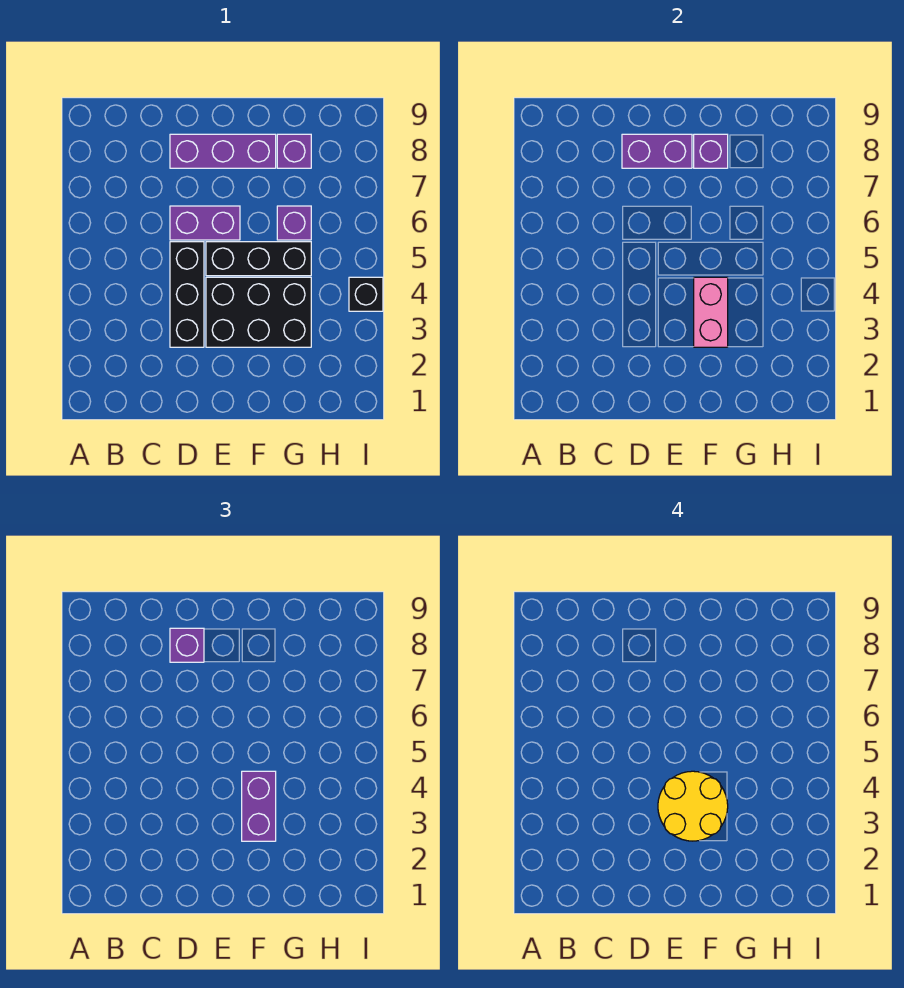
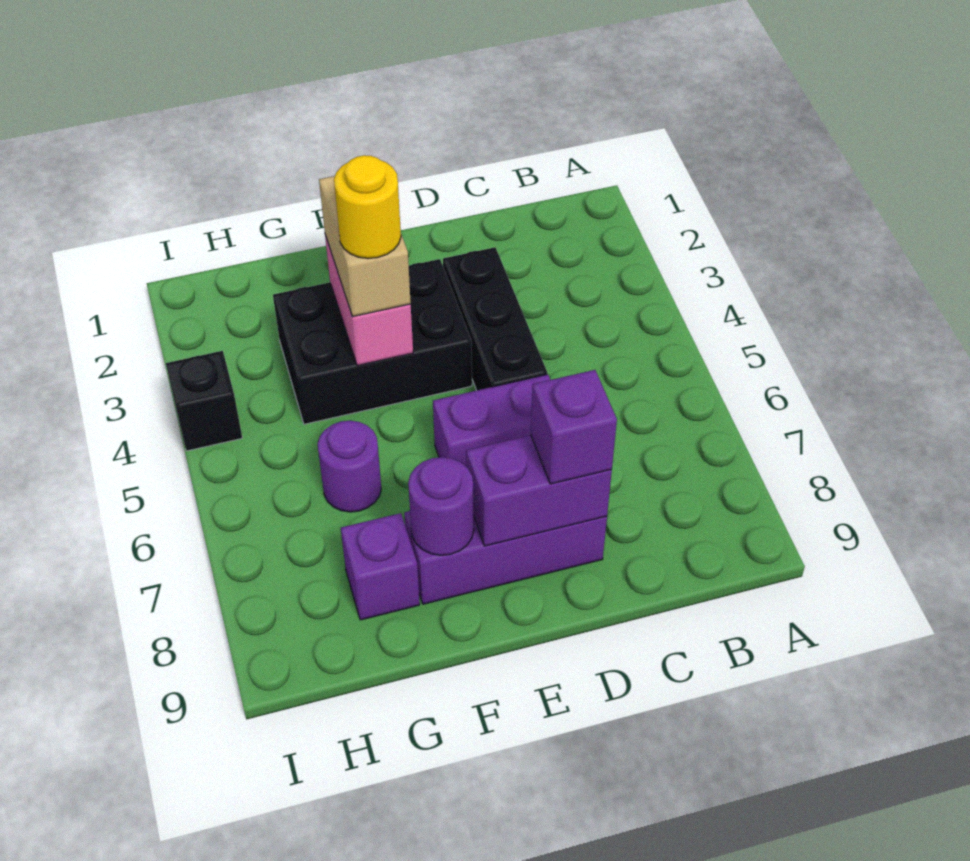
yellow round brick E3:F4 level 4 -> yellow round brick F4 level 4
black brick E5:G5 level 1 -> none
purple brick F3:F4 level 3 -> tan brick F3:F4 level 3
purple brick F8 level 2 -> purple round brick F8 level 2
purple brick G6 level 1 -> purple round brick G6 level 1

